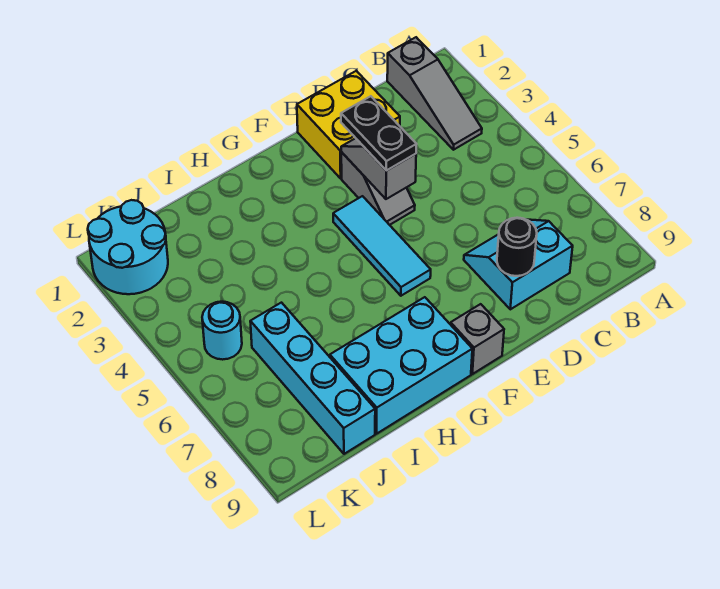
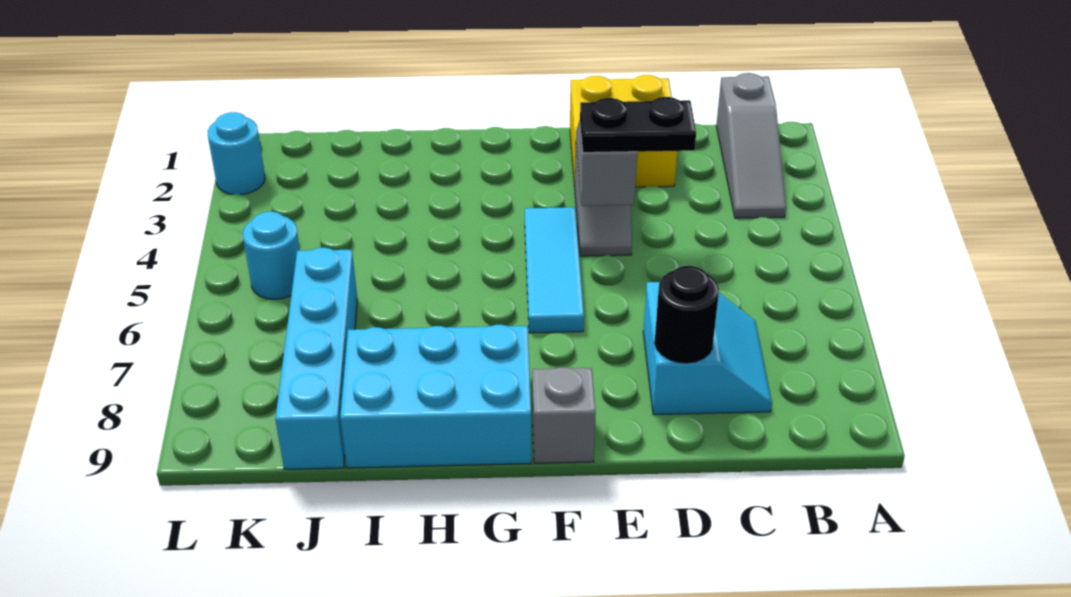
cyan slope C7:D8 level 1 top 8 -> cyan slope C7:D8 level 1 top D
black plate E3:E4 level 3 -> black plate D4:E4 level 3
cyan round brick K1:L2 level 1 -> cyan round brick L2 level 1

